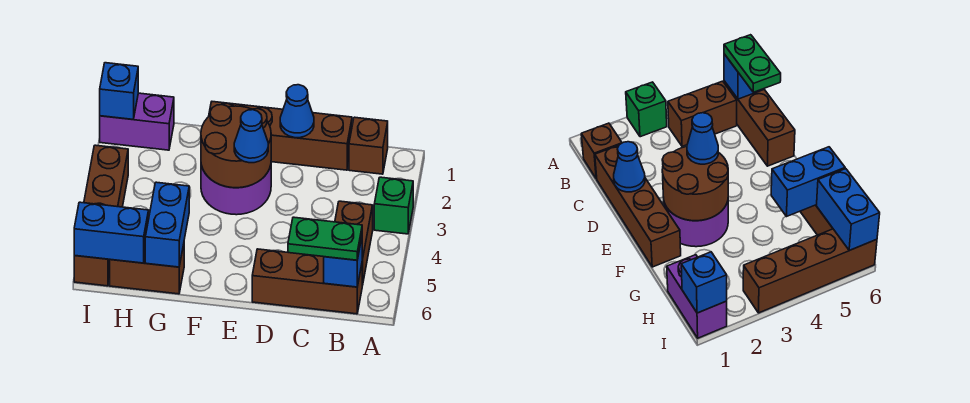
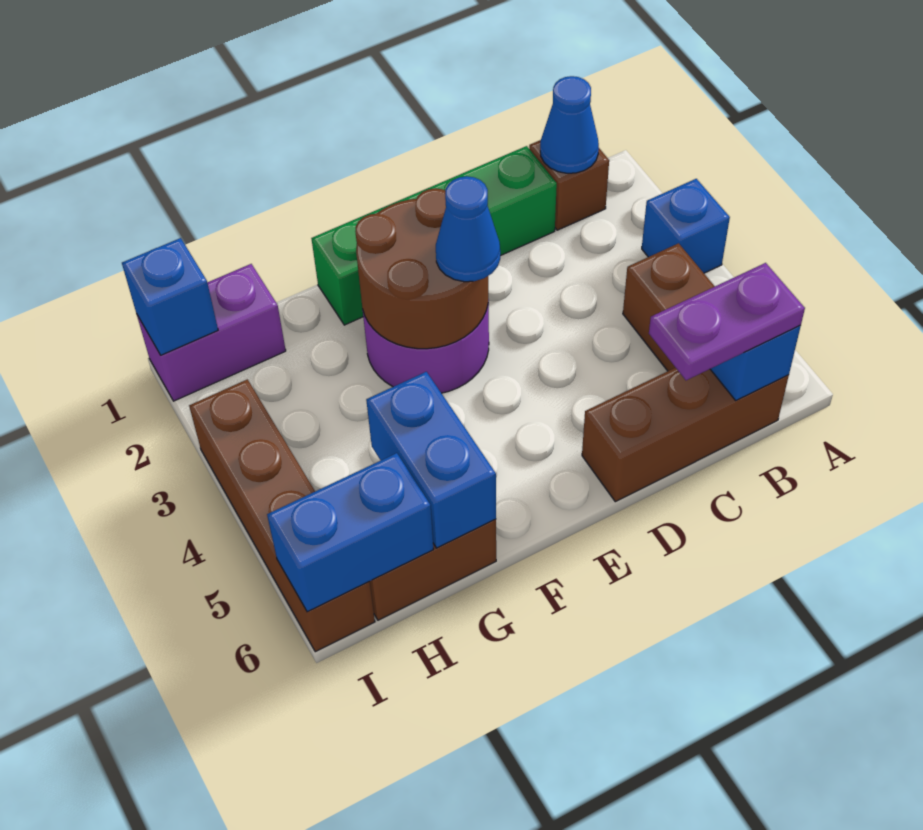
green brick A3 level 1 -> blue brick A3 level 1
green plate B6:C6 level 3 -> purple plate B6:C6 level 3
brown brick C1:F1 level 1 -> green brick C1:F1 level 1
blue cone D1 level 2 -> blue cone B1 level 2

